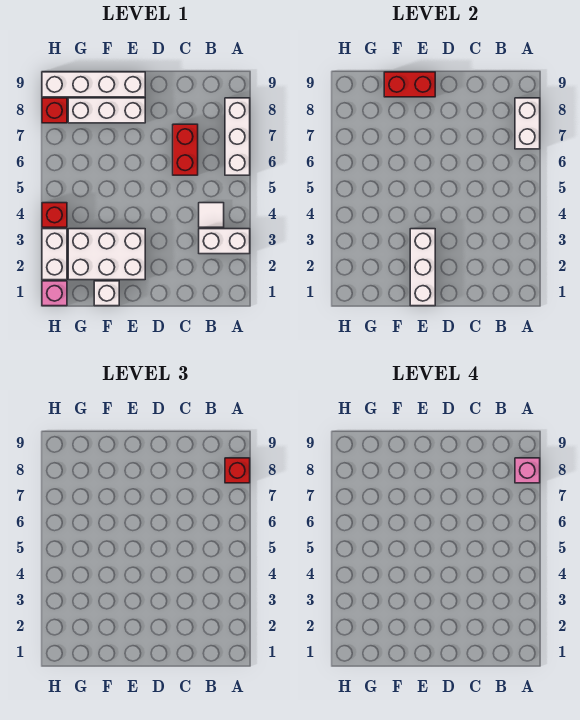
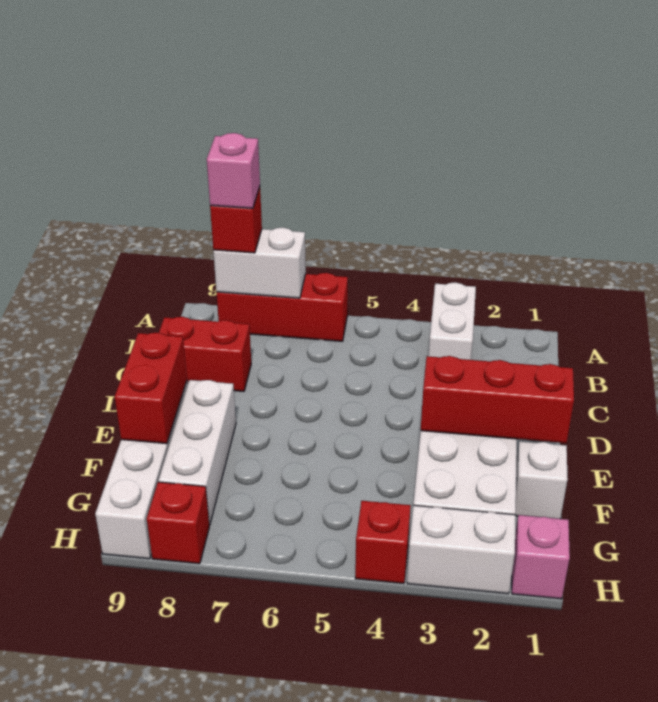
white brick A6:A8 level 1 -> red brick A6:A8 level 1
white tile B4 level 1 -> none
red brick C6:C7 level 1 -> red brick C8:C9 level 1
white brick E1:E3 level 2 -> red brick E1:E3 level 2

